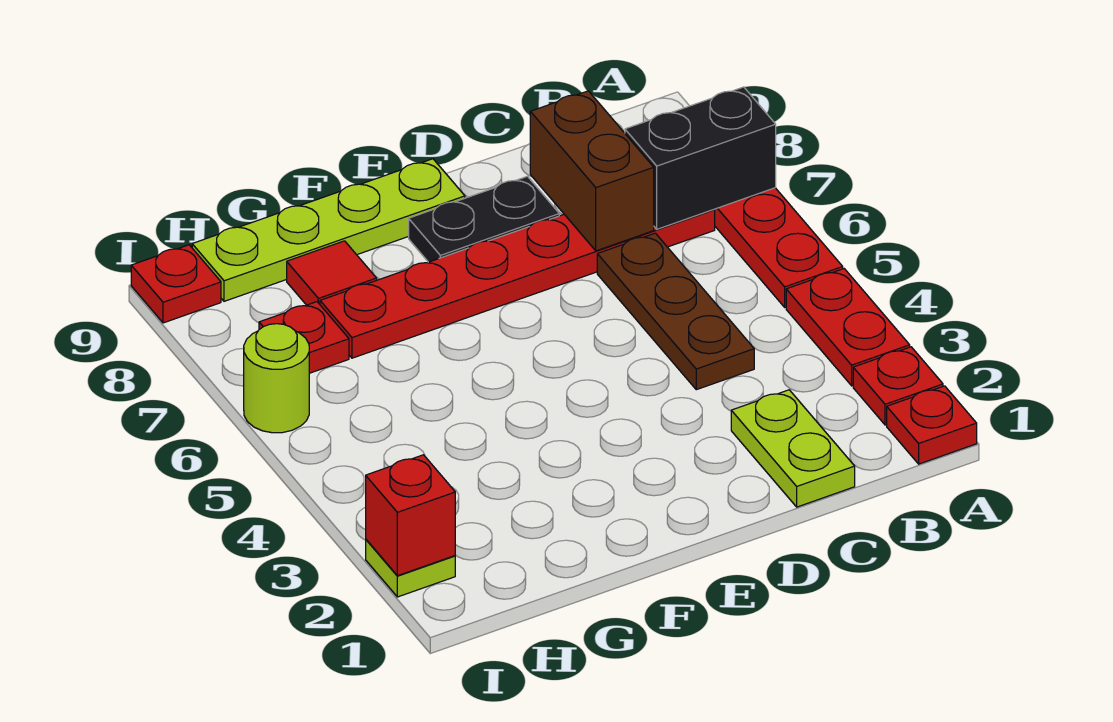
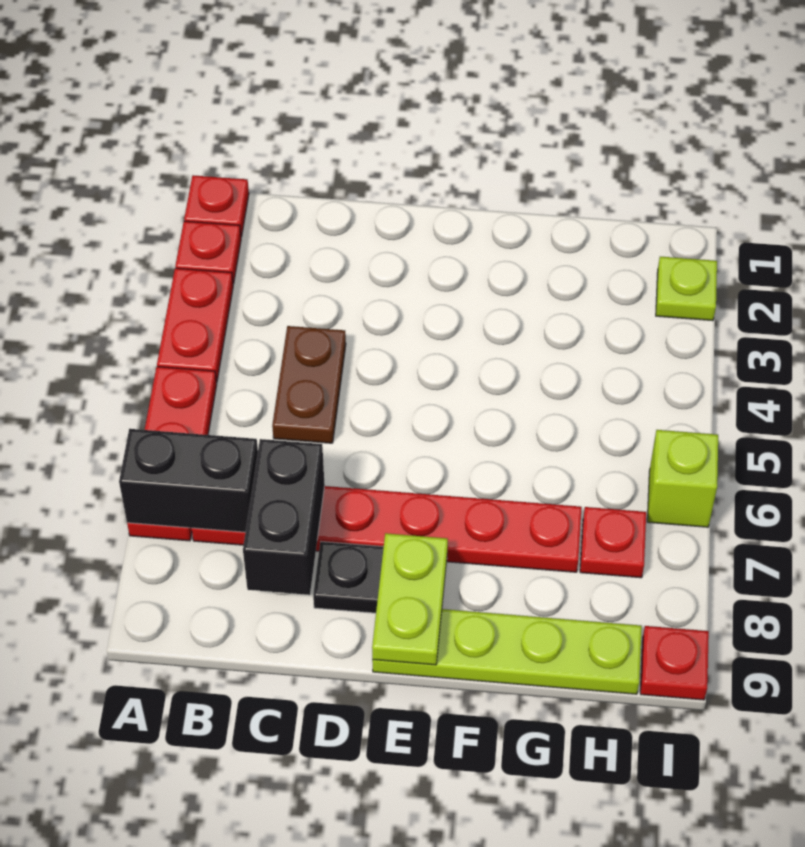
lime plate C1:C2 level 1 -> lime plate E8:E9 level 2
brown plate C4:C6 level 1 -> brown plate C4:C5 level 1
brown brick C7:C8 level 2 -> black brick C7:C8 level 2
red tile G8 level 1 -> none
red brick I2 level 2 -> none
lime round brick I6 level 1 -> lime brick I6 level 1

